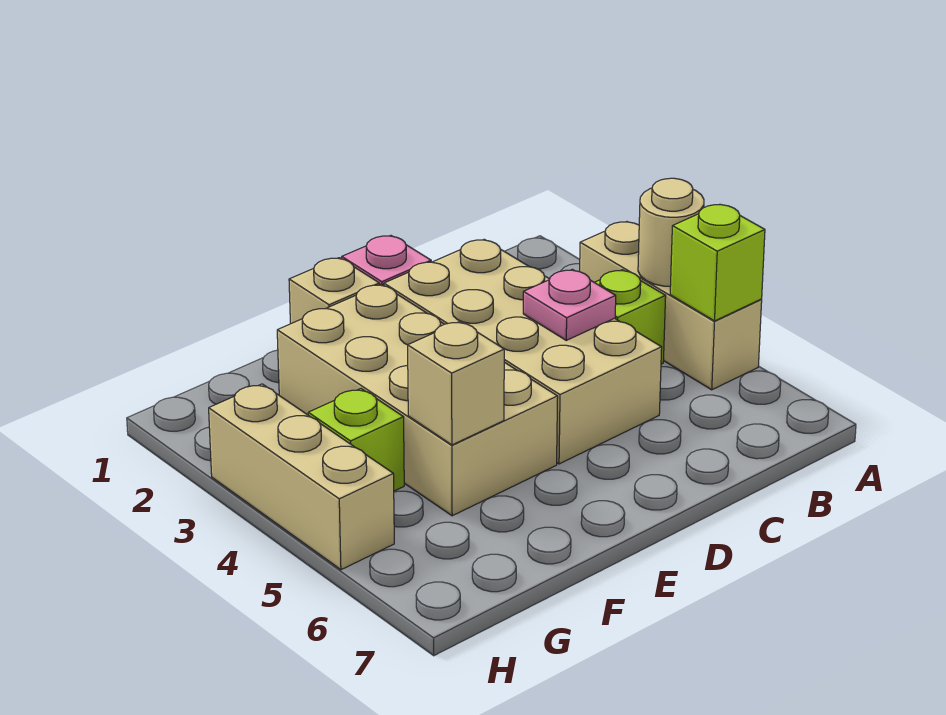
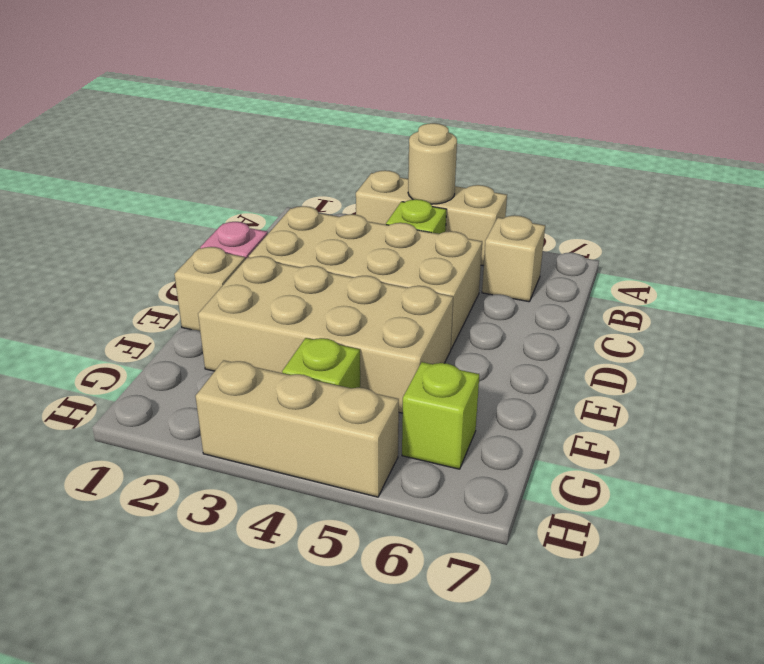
lime brick A5 level 2 -> lime brick G6 level 1
pink plate C4 level 2 -> none
tan brick F5 level 2 -> tan brick B6 level 1

